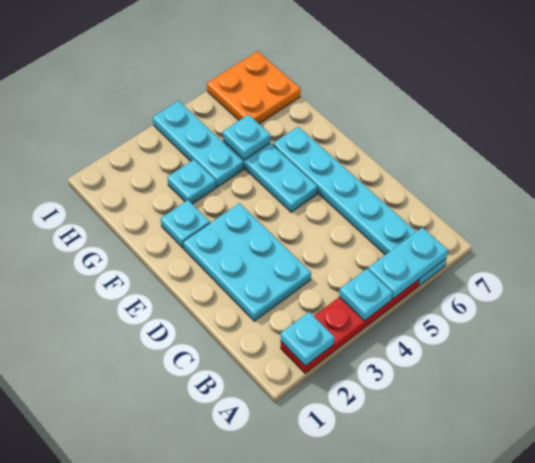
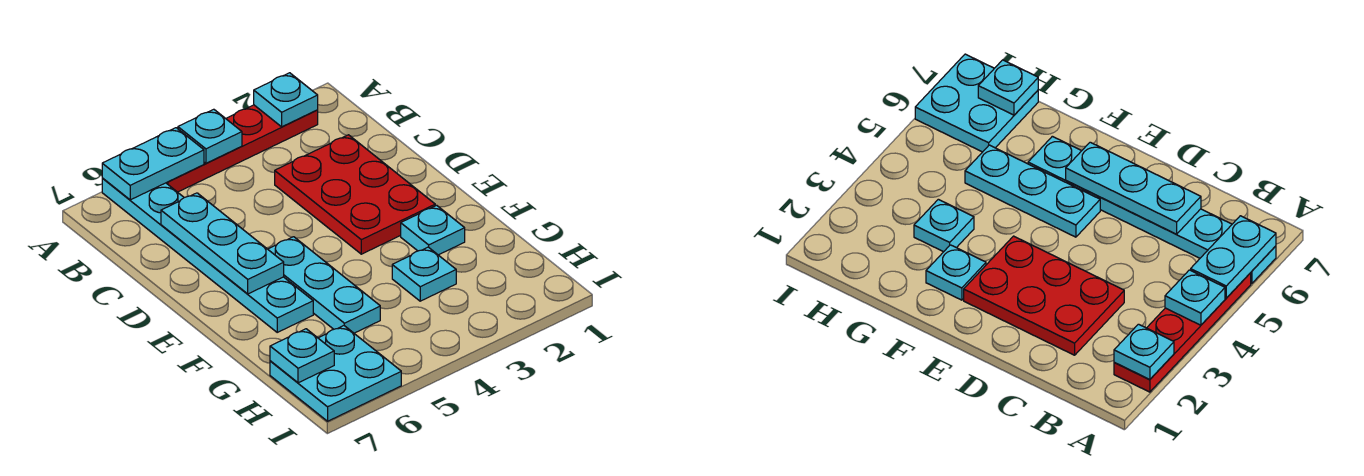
cyan plate C2:E3 level 1 -> red plate C2:E3 level 1
cyan plate G4:I4 level 1 -> cyan plate C6:E6 level 2
cyan plate G5 level 2 -> cyan plate H7 level 2
orange plate H6:I7 level 1 -> cyan plate H6:I7 level 1

